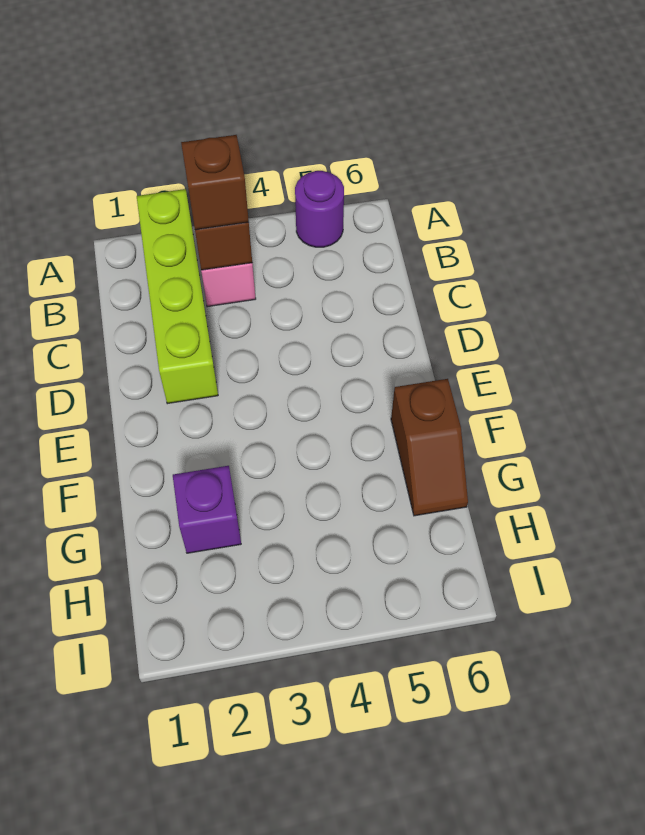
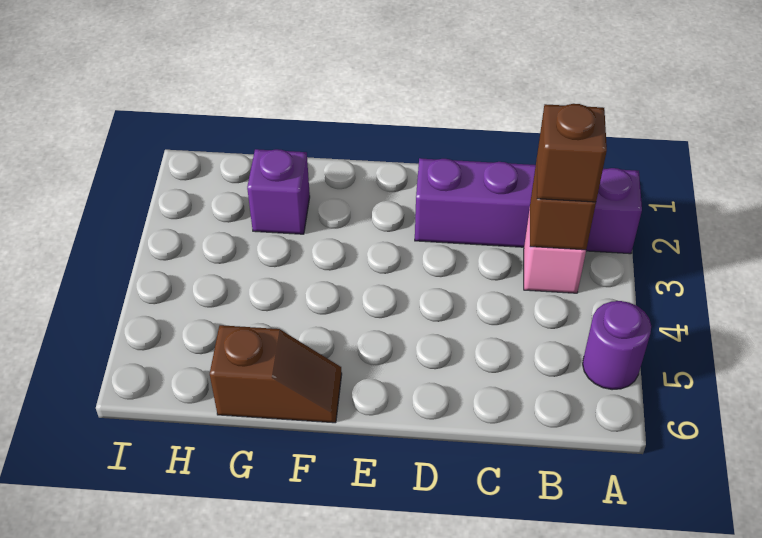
lime brick A2:D2 level 1 -> purple brick A2:D2 level 1
brown slope F6:G6 level 1 top F -> brown slope F6:G6 level 1 top G

